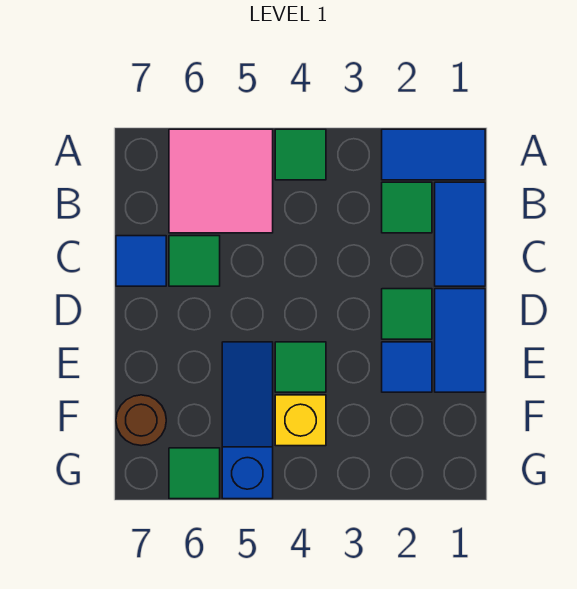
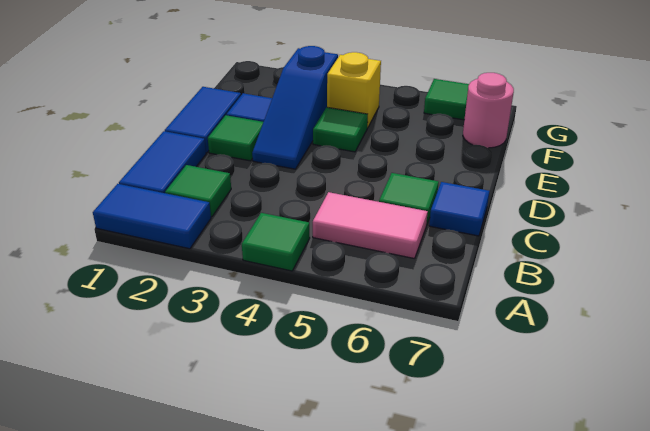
pink tile A5:B6 level 1 -> pink tile B5:B6 level 1
blue slope E5:G5 level 1 top G -> blue slope D3:F3 level 1 top F
brown round brick F7 level 1 -> pink round brick F7 level 1

